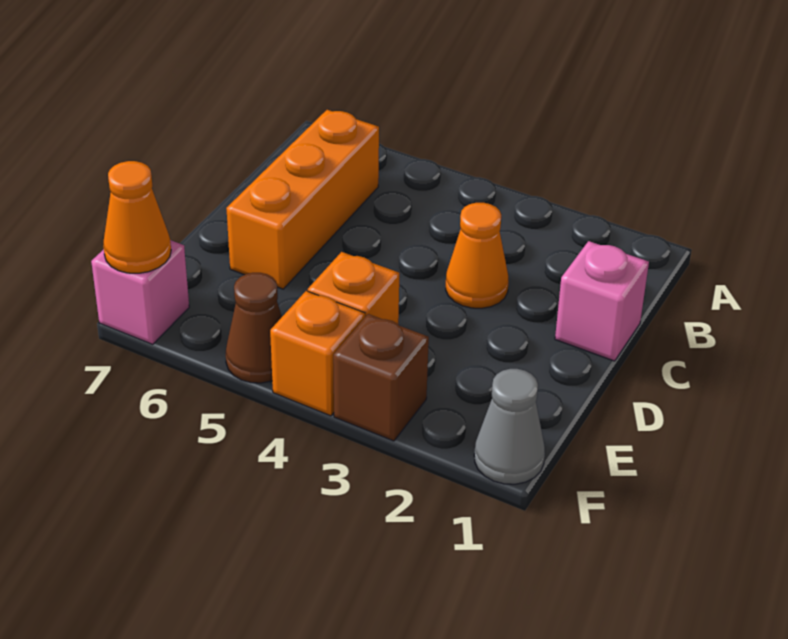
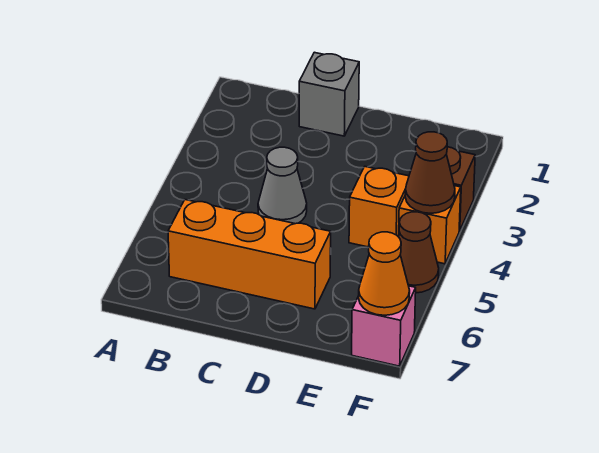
pink brick C1 level 1 -> grey brick C1 level 1
orange cone C3 level 1 -> none
grey cone F1 level 1 -> grey cone C4 level 1
none -> brown cone F4 level 2

